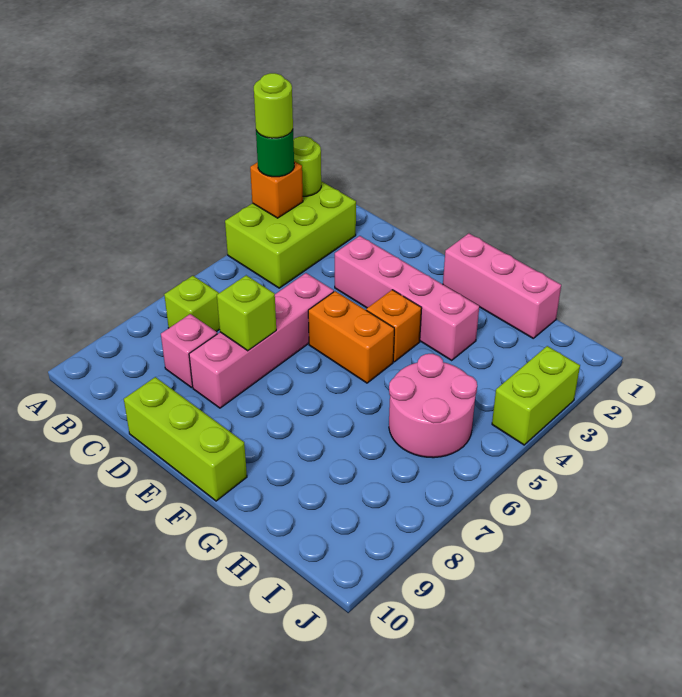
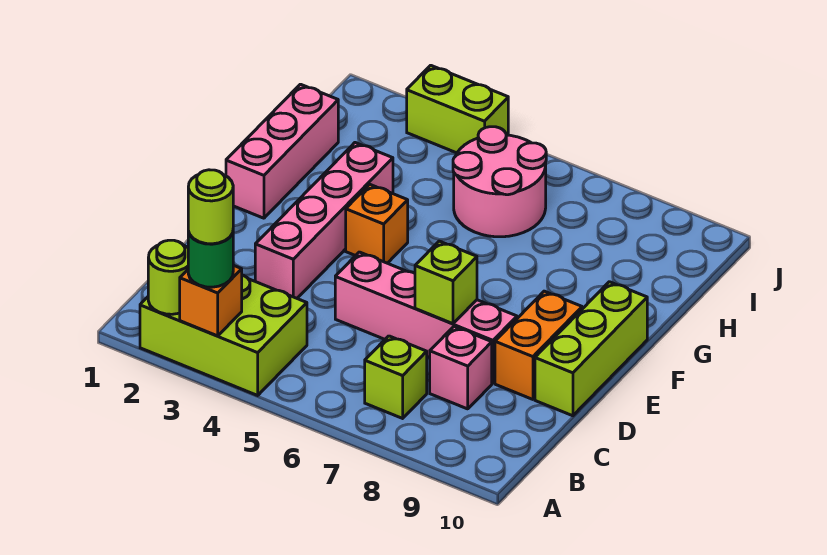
orange brick E5:F5 level 1 -> orange brick D9:E9 level 1

